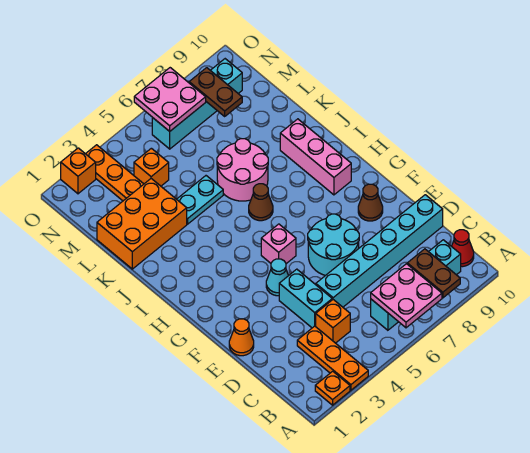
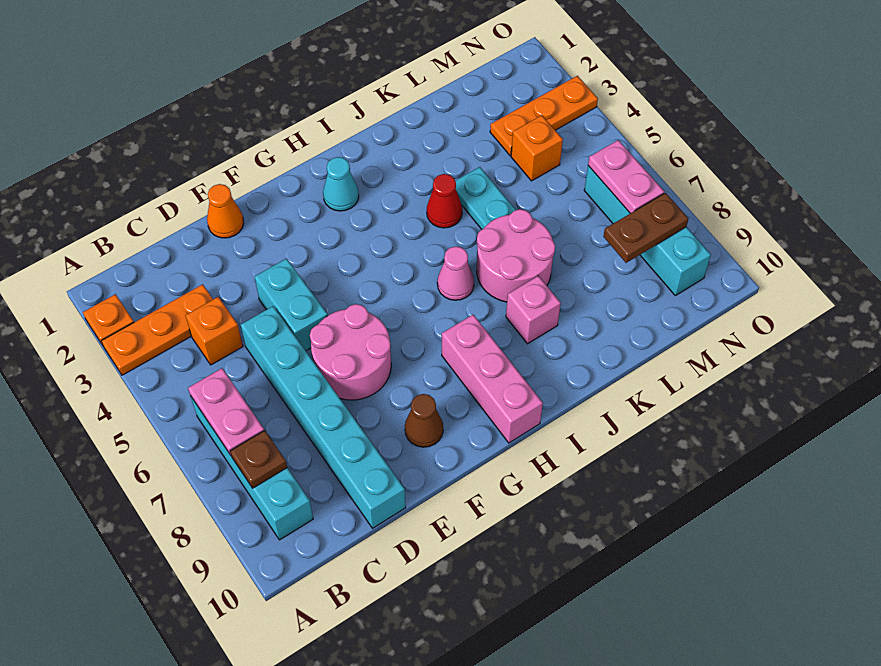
pink plate A6:B7 level 2 -> pink plate B6:B7 level 2
brown plate A8:B8 level 2 -> brown plate B8 level 2
red cone B10 level 1 -> red cone J4 level 1
cyan brick D4:E4 level 1 -> cyan brick E4:E5 level 1
cyan round brick E6:F7 level 1 -> pink round brick E6:F7 level 1
cyan cone F4 level 1 -> cyan cone H2 level 1
pink brick G5 level 1 -> pink brick J8 level 1
pink brick H9:J9 level 1 -> pink brick H8:H10 level 1
brown cone I6 level 1 -> pink cone I6 level 1
orange brick K1:L3 level 1 -> none
pink plate N6:O7 level 2 -> pink plate N6:N7 level 2
orange brick O2 level 1 -> none

